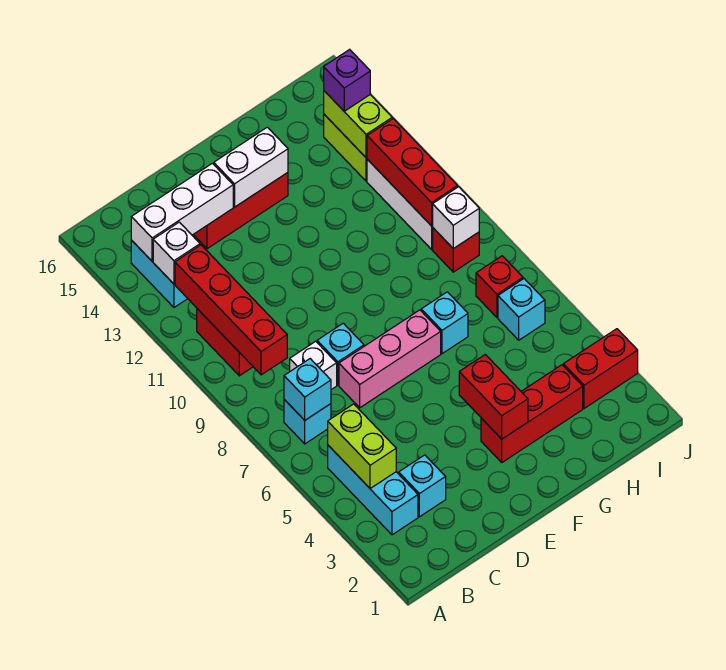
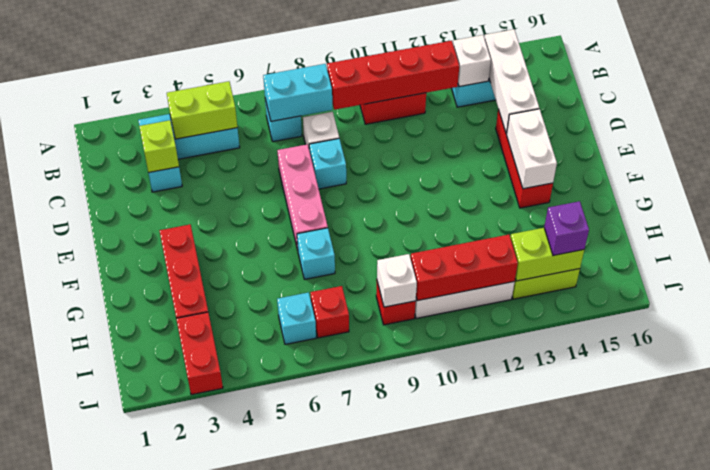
cyan brick B7 level 2 -> cyan brick B7:B8 level 2
none -> lime brick C3 level 2
red brick F3:F4 level 2 -> none

